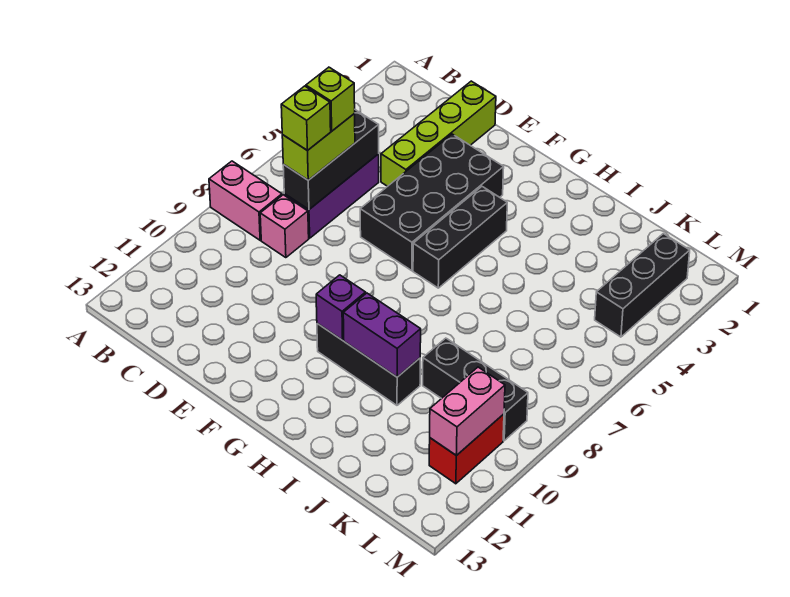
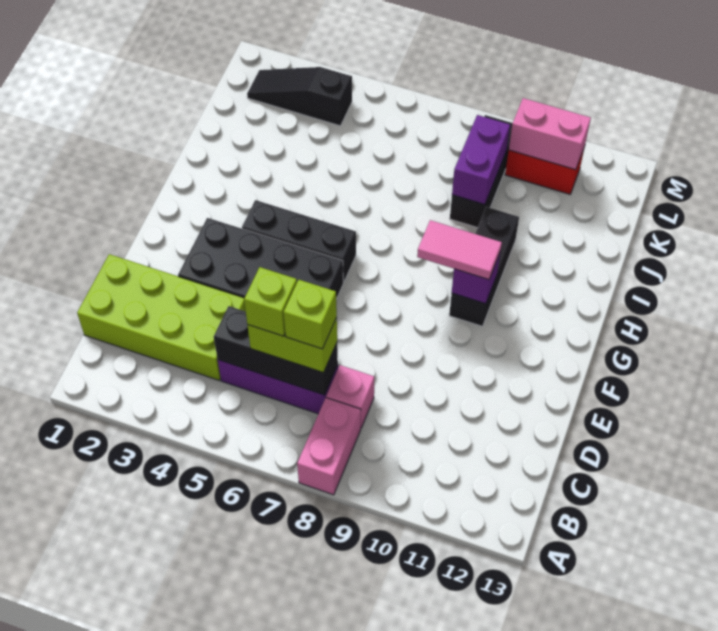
lime brick D1:D4 level 1 -> lime brick C1:D4 level 1
none -> pink tile G9:G10 level 3
purple brick H10:I10 level 2 -> purple brick J9:K9 level 2
black brick L2:L4 level 1 -> black slope L2:L4 level 1 top 4

